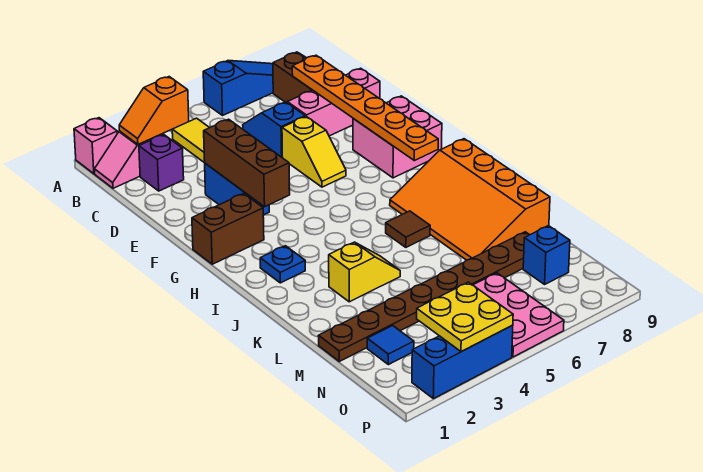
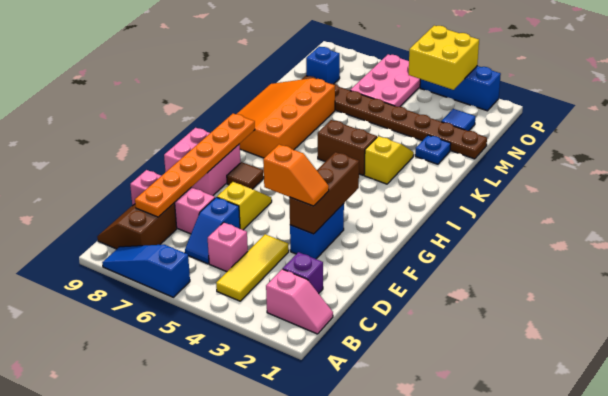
pink brick A1 level 1 -> pink brick C5 level 1
orange slope B2:B3 level 2 top 3 -> orange slope E3:E4 level 3 top 4
brown brick G1:G2 level 1 -> brown brick J4:J5 level 1
blue plate I2 level 1 -> blue plate L2 level 1
orange slope I7:L9 level 1 top 9 -> orange slope I7:L9 level 1 top 7
brown tile J6 level 1 -> brown tile G7 level 1
yellow slope K3:K4 level 1 top 3 -> yellow slope J3:K3 level 1 top J
yellow plate O3:P4 level 2 -> yellow brick O3:P4 level 2

